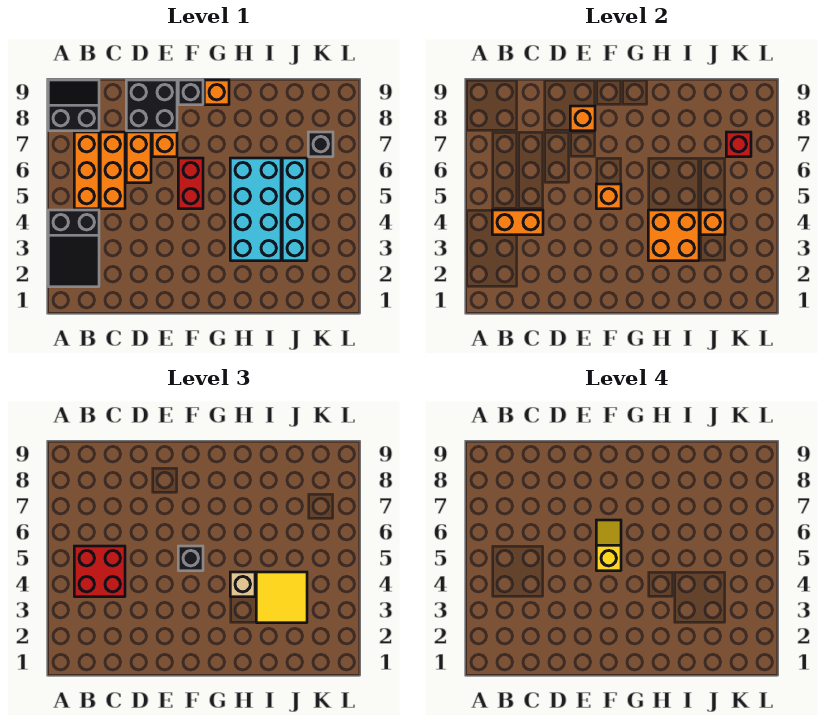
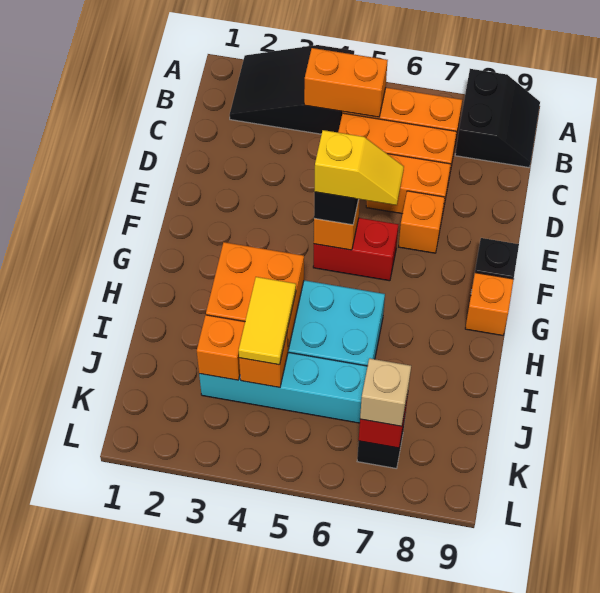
orange brick B4:C4 level 2 -> orange brick B4:B5 level 2
red brick B4:C5 level 3 -> none
black brick D8:E9 level 1 -> none
orange brick E8 level 2 -> orange brick J3 level 2
tan brick H4 level 3 -> tan brick K7 level 3
yellow tile I3:J4 level 3 -> yellow tile I4:J4 level 3

